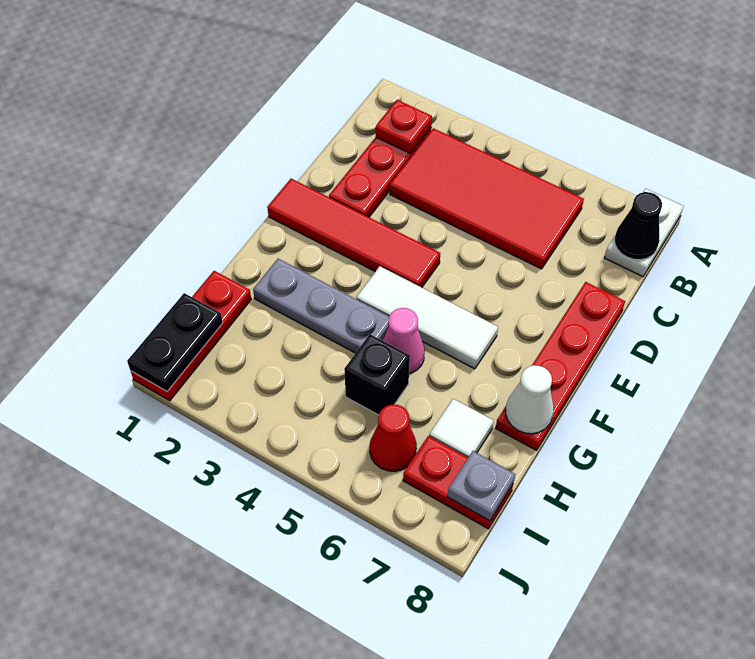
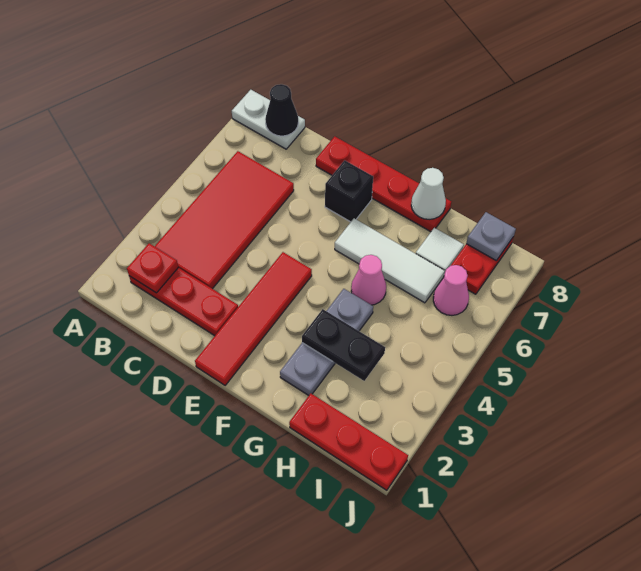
white tile F4:F6 level 1 -> white tile F6:H6 level 1
black brick H5 level 1 -> black brick E7 level 1
black plate I1:J1 level 2 -> black plate G3:H3 level 2
red cone I6 level 1 -> pink cone I6 level 1

